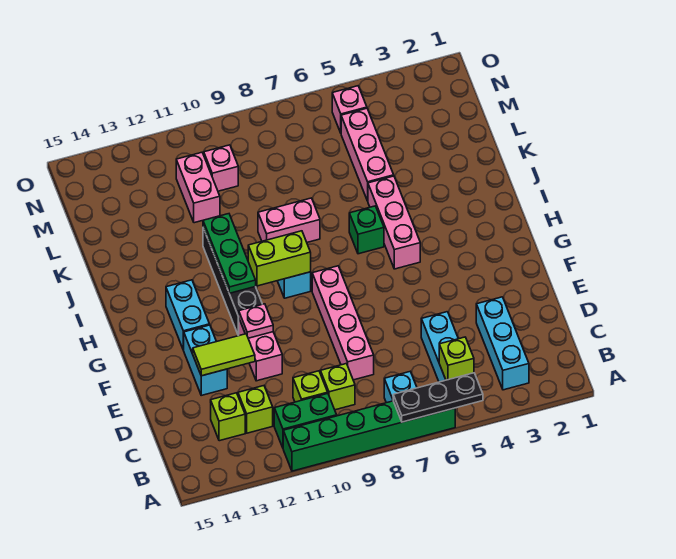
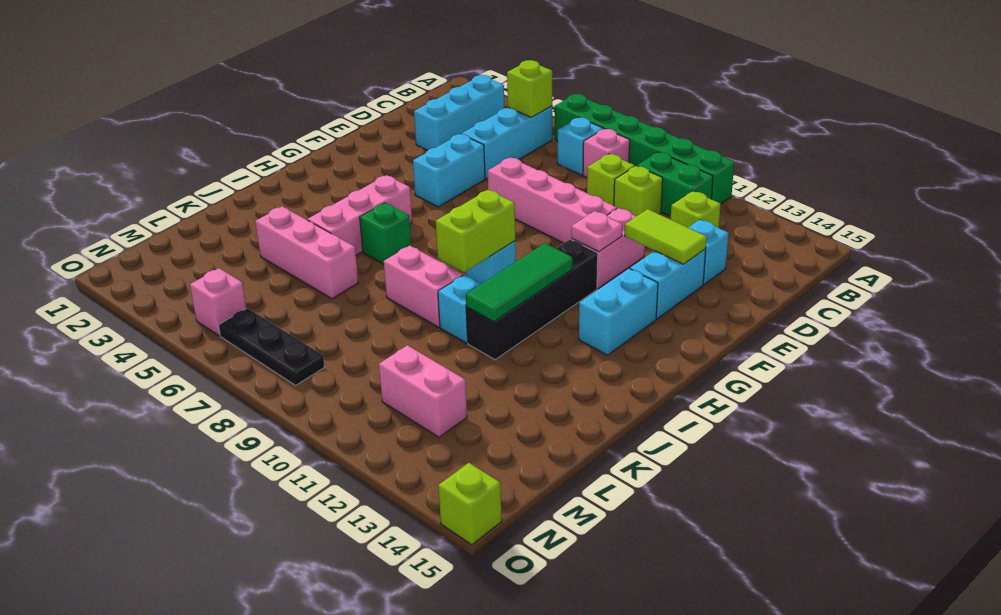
black plate A5:A7 level 2 -> black plate N6:N8 level 1
lime brick C13 level 1 -> lime brick O15 level 1
pink brick D8:G8 level 1 -> pink brick E7:E10 level 1
none -> cyan brick D13 level 1
none -> cyan brick E5:F5 level 1
lime brick H9:H10 level 2 -> lime brick H9:I9 level 2
green plate H11:J11 level 2 -> green tile H11:J11 level 2
none -> cyan brick J10 level 1
pink brick K5:M5 level 1 -> pink brick K4:K6 level 1
pink brick L11:M11 level 1 -> pink brick M11:M12 level 1
pink brick M10 level 1 -> pink brick B8 level 1

